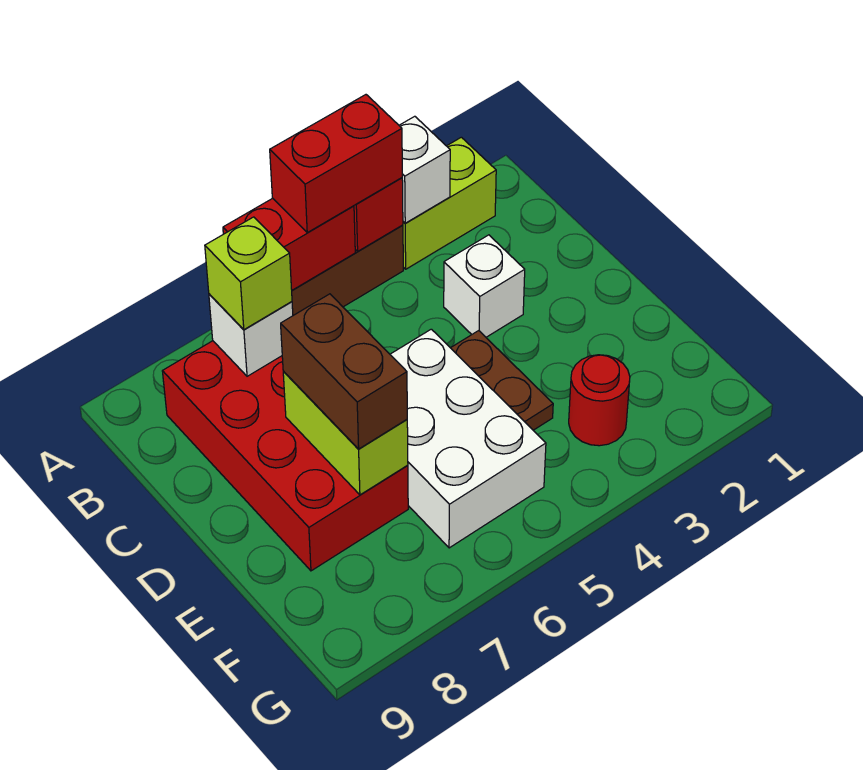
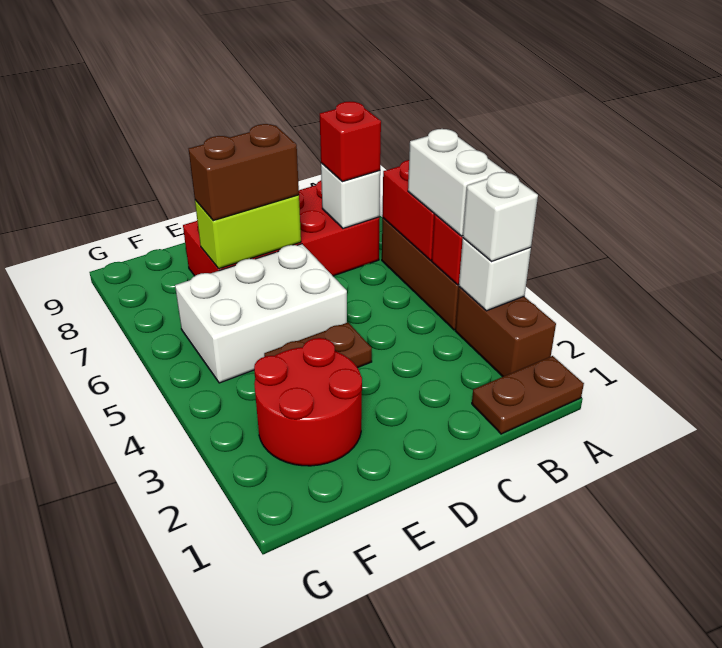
none -> brown plate A1:B1 level 1
lime brick A2:A3 level 1 -> brown brick A2:A3 level 1
red brick A4:A5 level 3 -> white brick A4:A5 level 3
lime brick B7 level 3 -> red brick B7 level 3
white brick C3 level 1 -> white brick A3 level 3
red round brick F3 level 1 -> red round brick E2:F3 level 1

